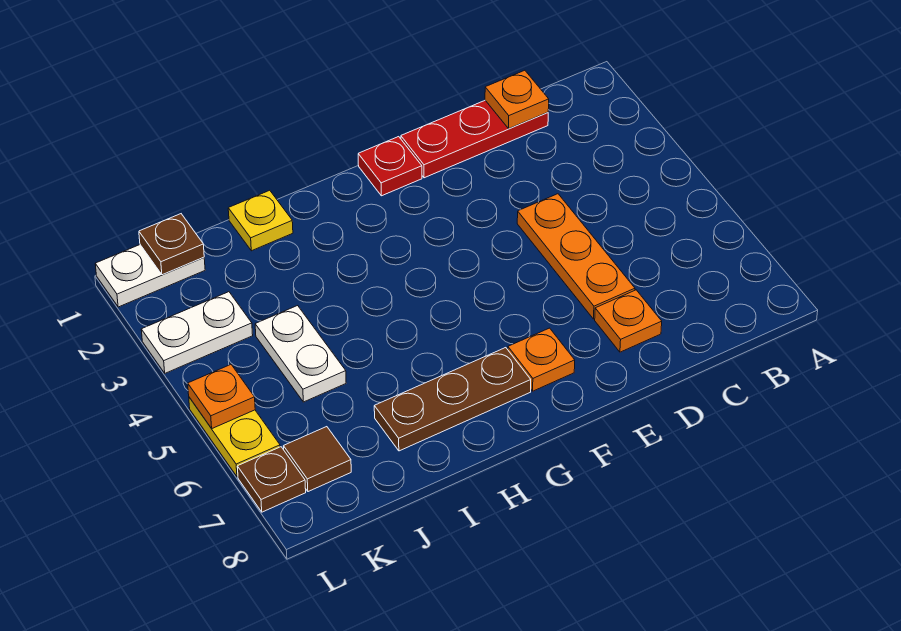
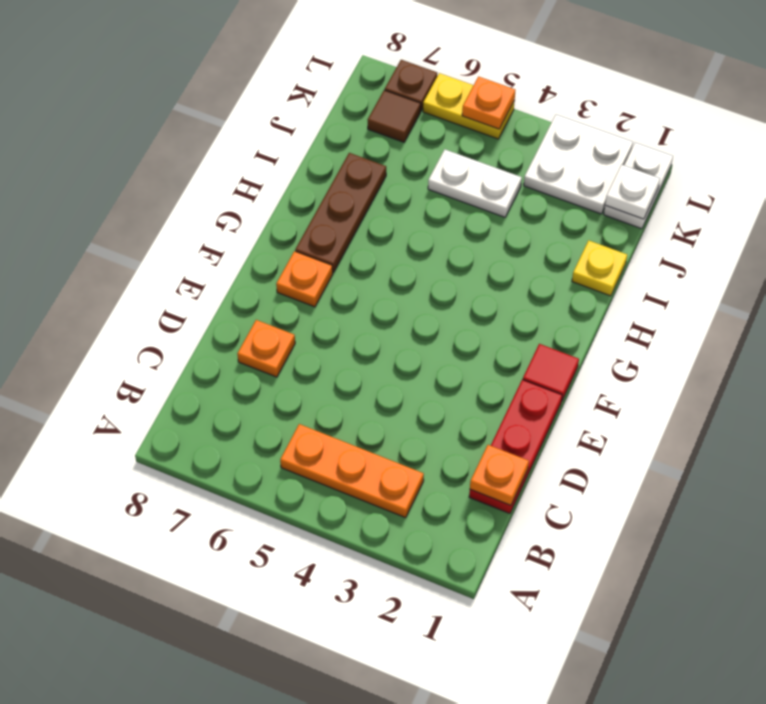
orange plate D4:D6 level 1 -> orange plate B3:B5 level 1
red plate F1 level 1 -> red tile F1 level 1
brown plate K1 level 2 -> white plate K1 level 2
white plate K3:L3 level 1 -> white plate K2:L3 level 1

